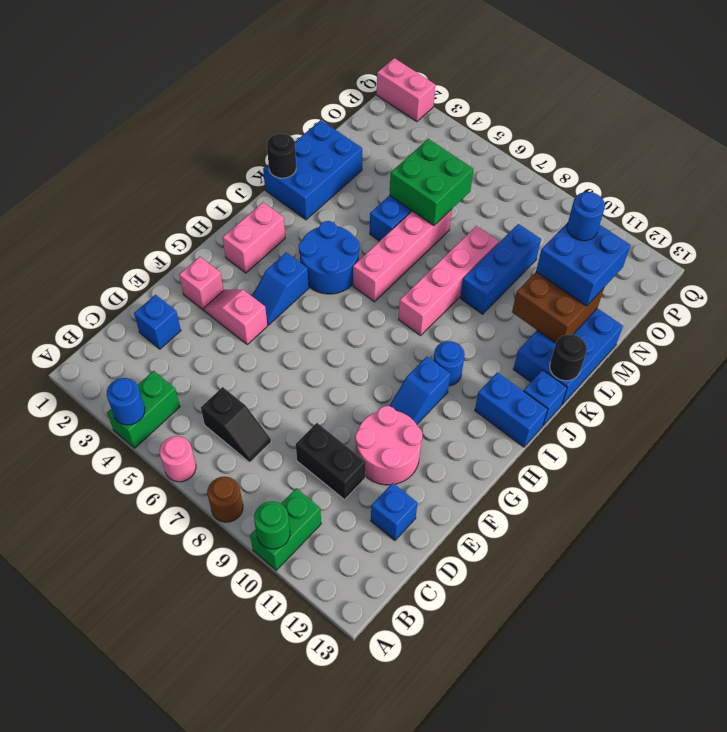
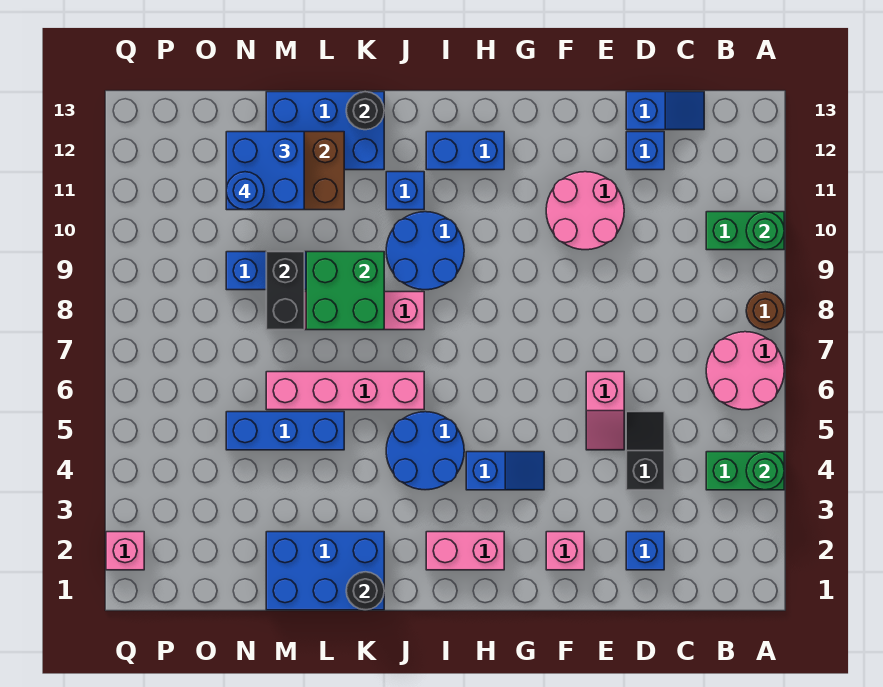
blue round brick A4 level 2 -> green round brick A4 level 2
pink round brick A6 level 1 -> pink round brick A6:B7 level 1
black slope C6:C7 level 1 top 6 -> black slope D4:D5 level 1 top 4
black brick D9:D10 level 1 -> black brick M8:M9 level 2
pink slope F3:F4 level 1 top 4 -> pink slope E5:E6 level 1 top 6
blue slope G10:H10 level 1 top H -> blue slope C13:D13 level 1 top D
blue round brick I10 level 1 -> blue round brick I9:J10 level 1
blue brick I12:I13 level 1 -> blue brick H12:I12 level 1
blue brick J13 level 1 -> blue brick J11 level 1
green brick M5:N6 level 2 -> green brick K8:L9 level 2
pink brick Q1:Q2 level 1 -> pink brick Q2 level 1

